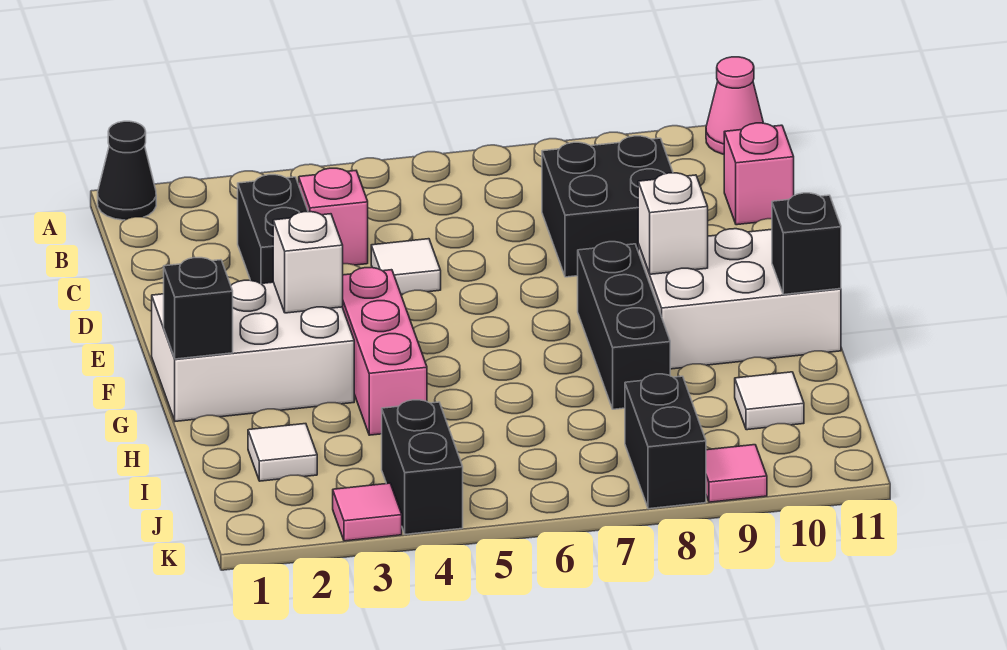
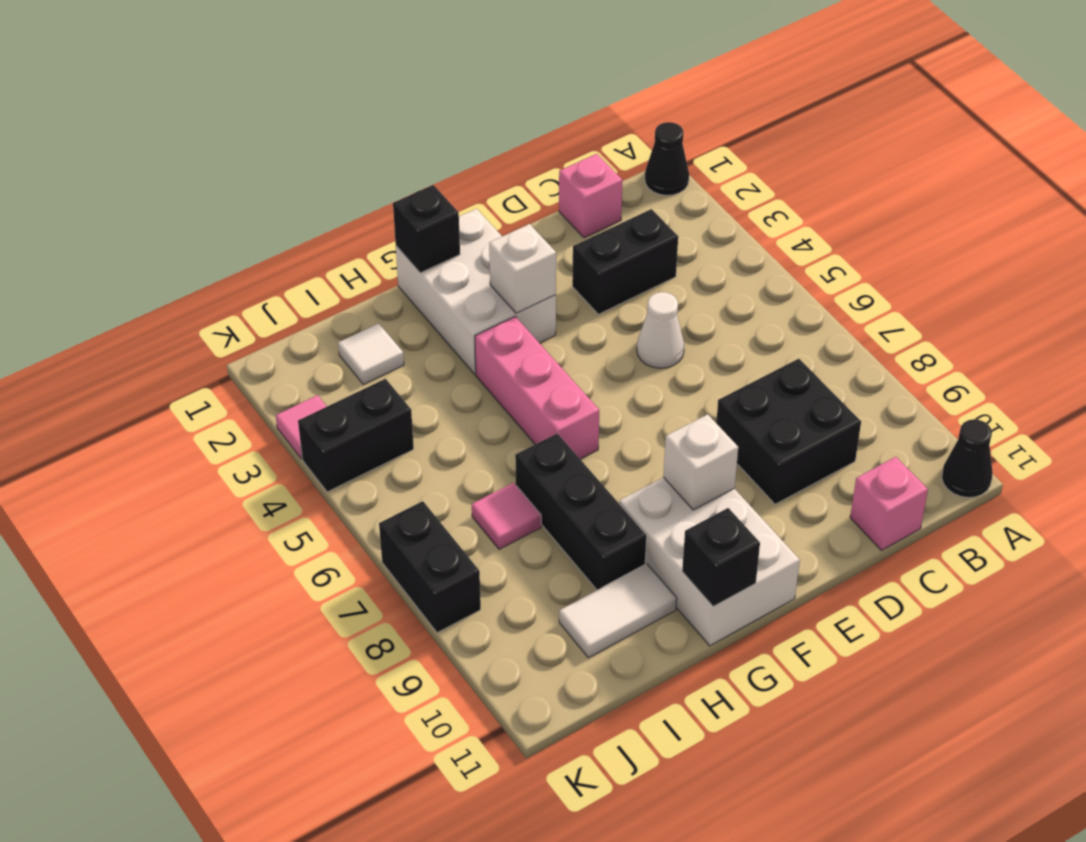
pink cone A11 level 1 -> black cone A11 level 1
pink brick C4 level 1 -> pink brick C1 level 1
white tile D5 level 1 -> white cone D5 level 1
pink brick F4:H4 level 1 -> pink brick G4:G6 level 1
black brick F8:H8 level 1 -> black brick H7:H9 level 1
white tile I10 level 1 -> white tile H10:I10 level 1
black brick J8:K8 level 1 -> black brick K7:K8 level 1
pink tile K9 level 1 -> pink tile I7 level 1

